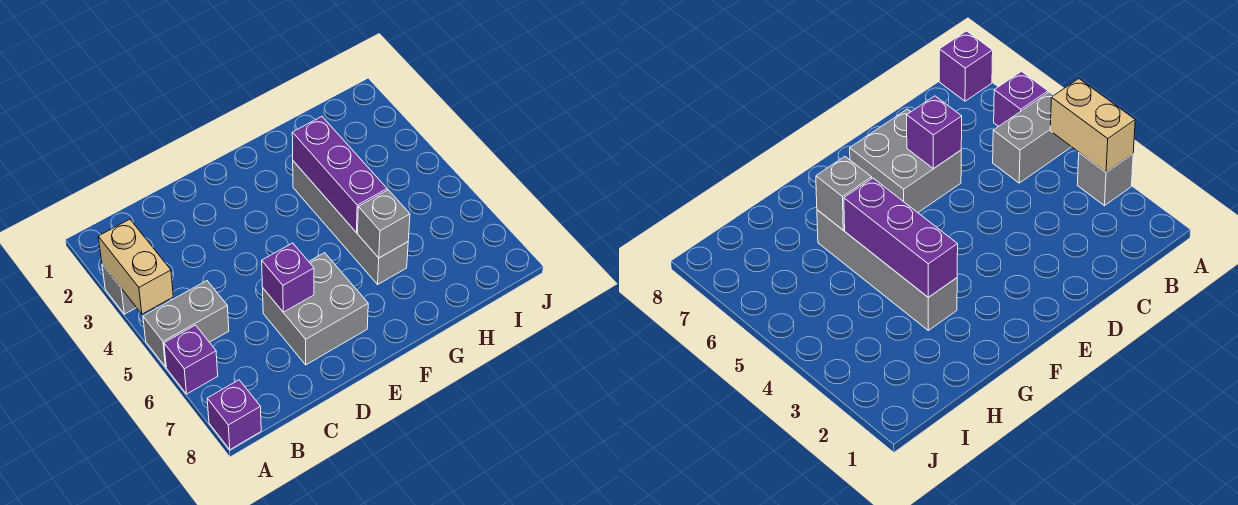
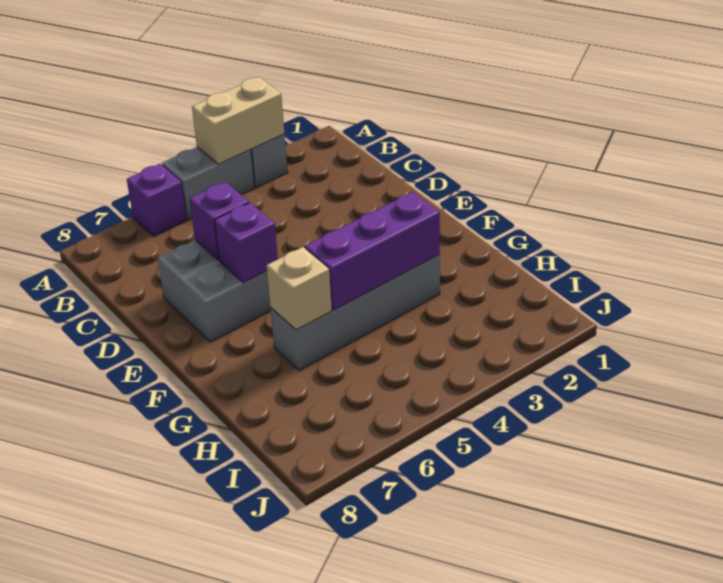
grey brick A5:B5 level 1 -> grey brick A4:A5 level 1
purple brick A8 level 1 -> purple brick E6 level 2
grey brick G6 level 2 -> tan brick G6 level 2

